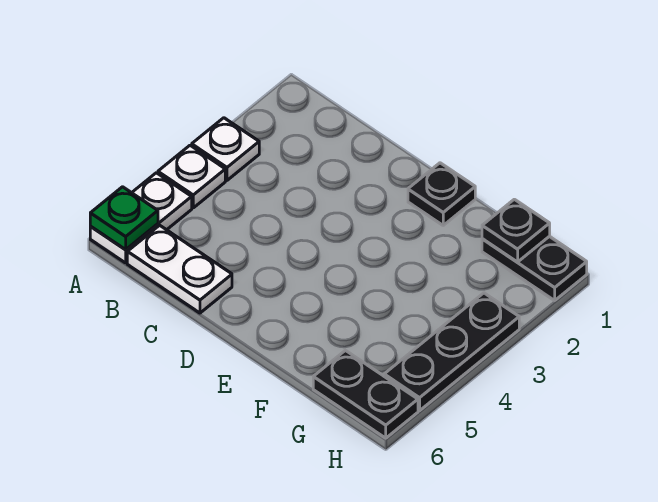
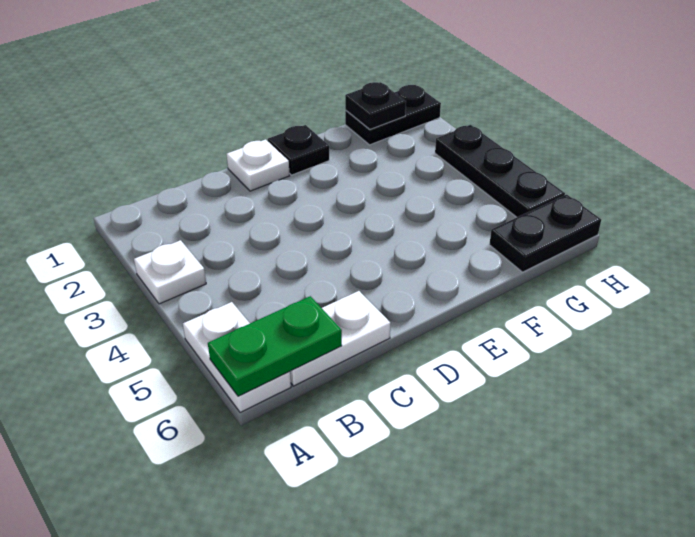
white plate A4 level 1 -> white plate D1 level 1
green plate A6 level 2 -> green plate A6:B6 level 2

